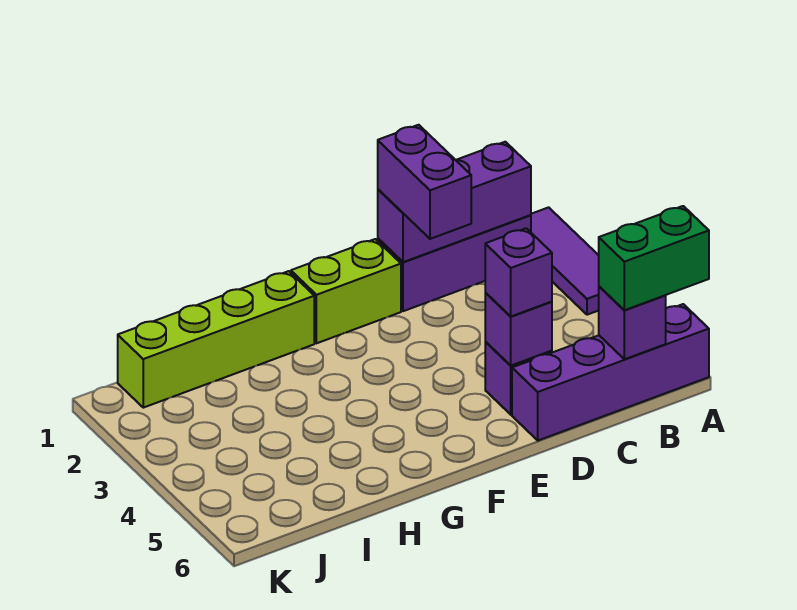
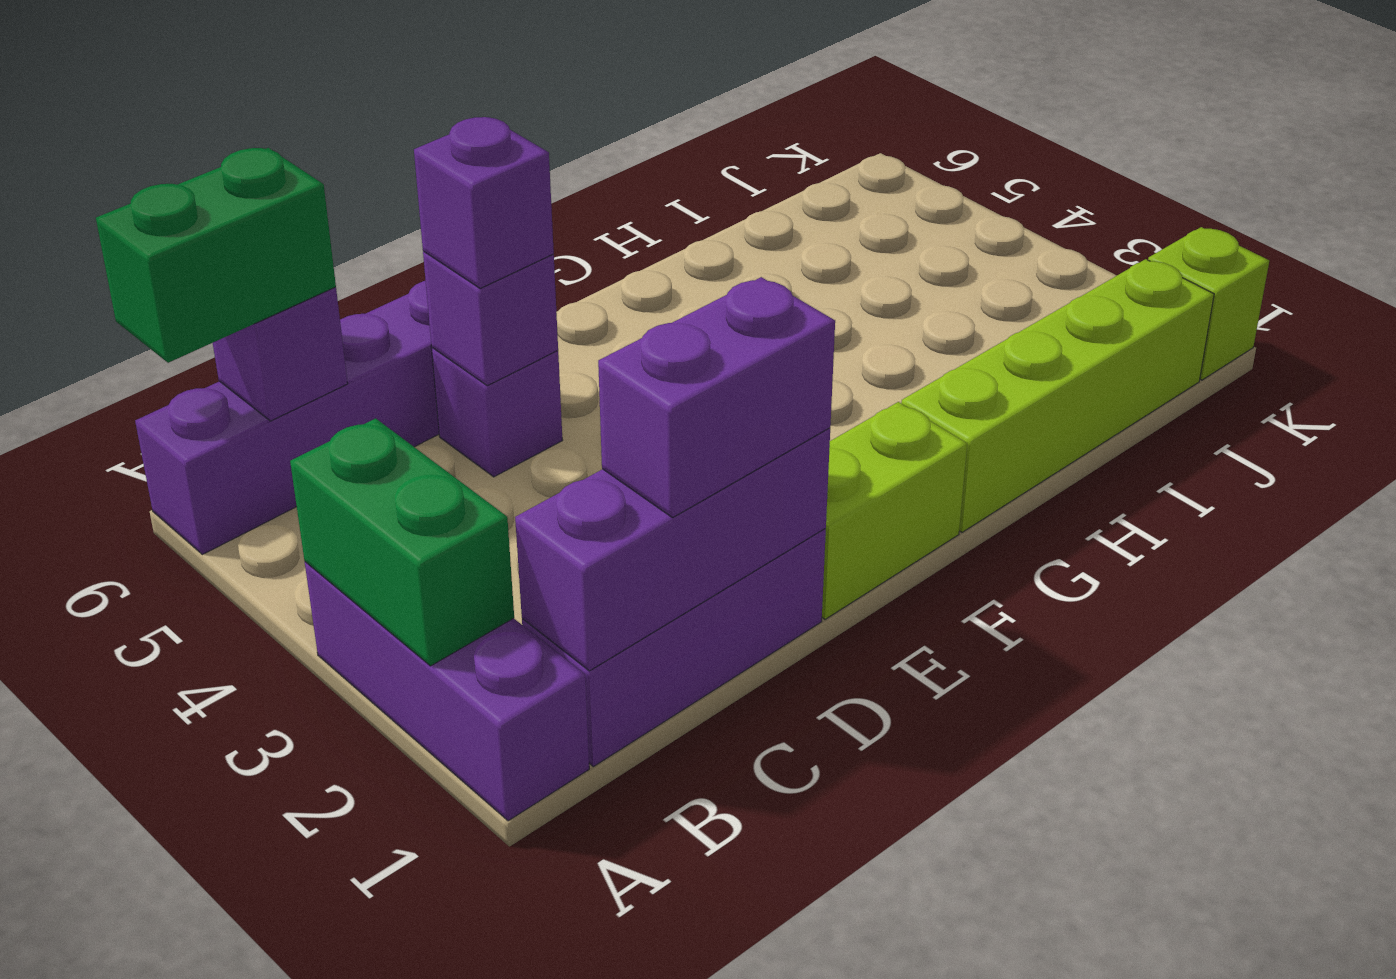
purple tile A1:A3 level 1 -> purple brick A1:A3 level 1
none -> green brick A2:A3 level 2
purple brick D1:D2 level 3 -> purple brick C1:D1 level 3
none -> lime brick K1 level 1

